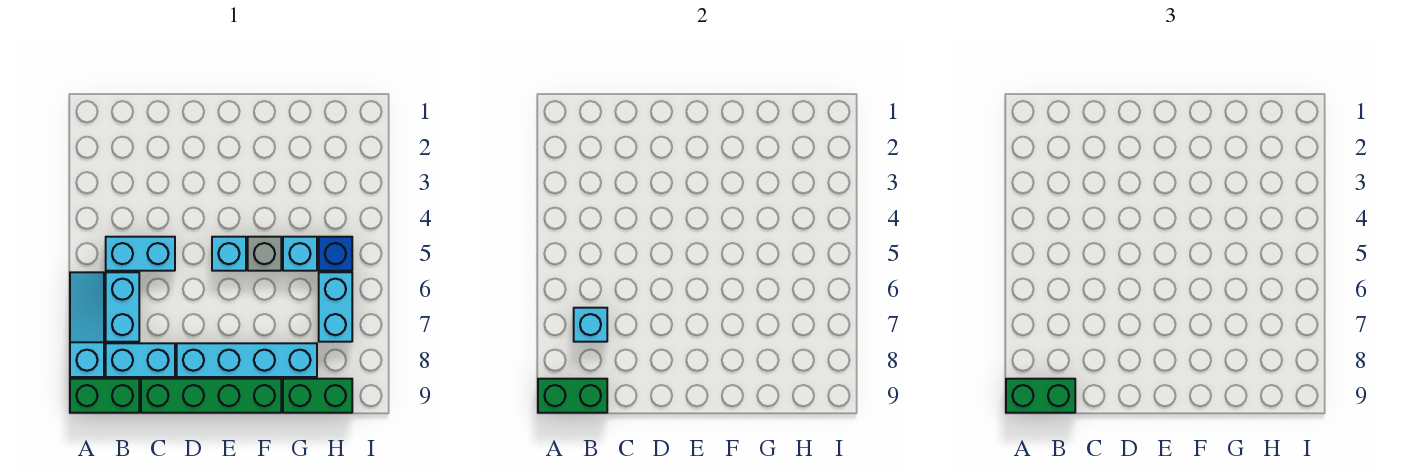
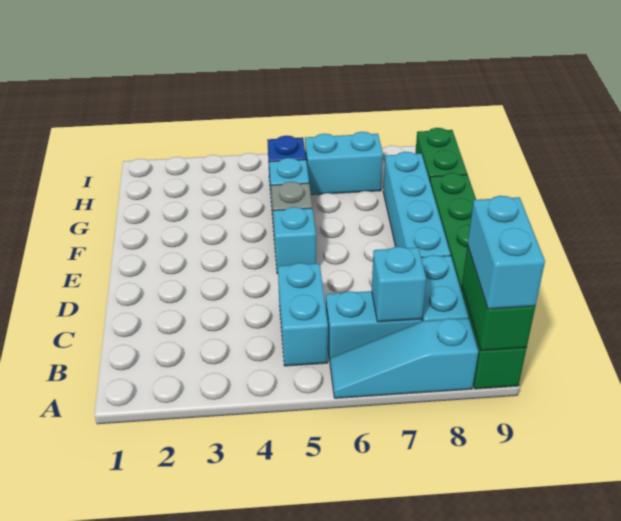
green brick A9:B9 level 3 -> cyan brick A9:B9 level 3

